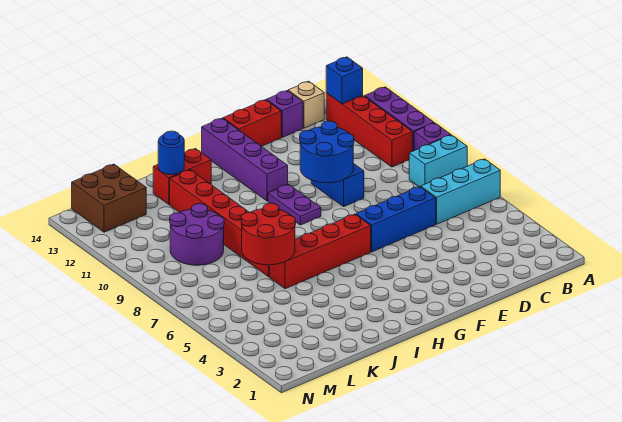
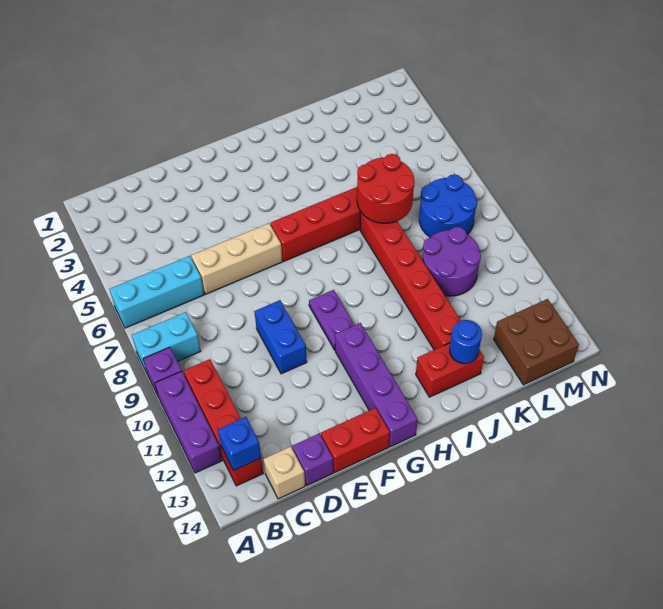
blue brick D6:F6 level 1 -> tan brick D6:F6 level 1
blue round brick E9:F10 level 2 -> blue round brick L7:M8 level 1

